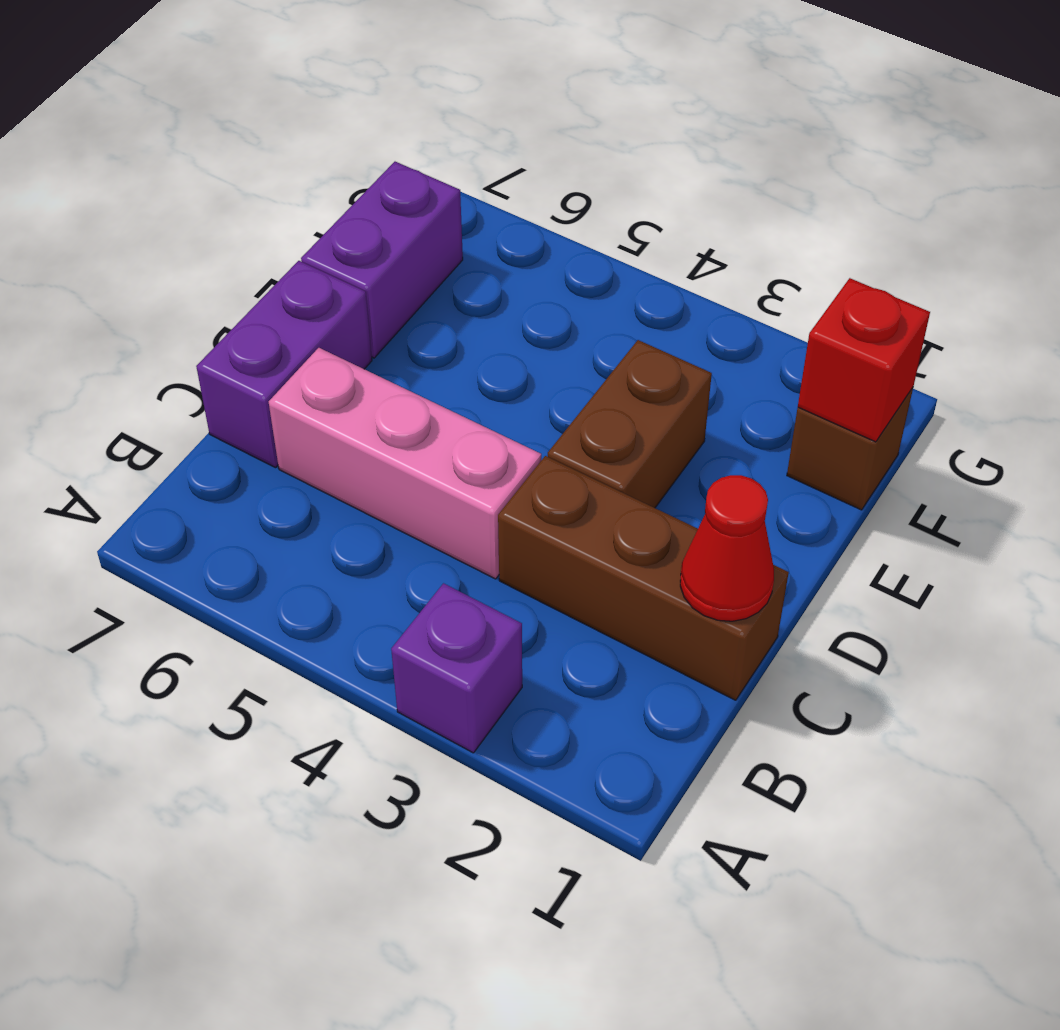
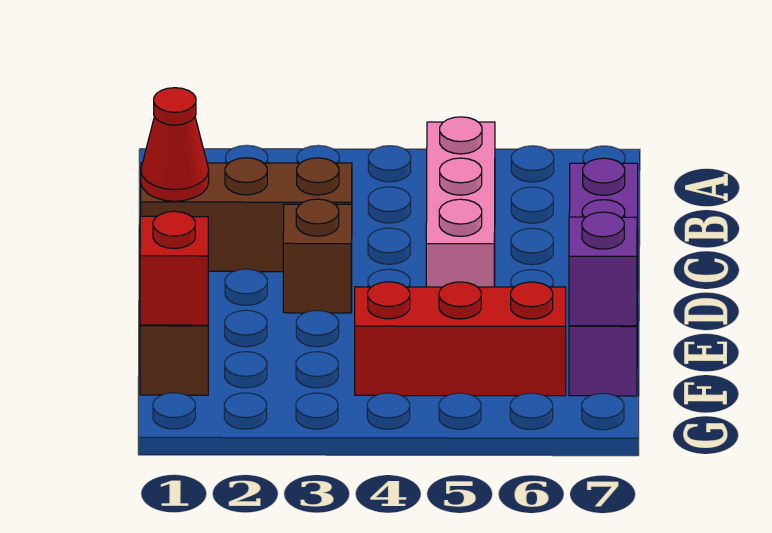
purple brick A3 level 1 -> purple brick F7 level 2
pink brick C4:C6 level 1 -> pink brick B5:D5 level 1
brown brick D3:E3 level 1 -> brown brick D3 level 1
none -> red brick F4:F6 level 1

